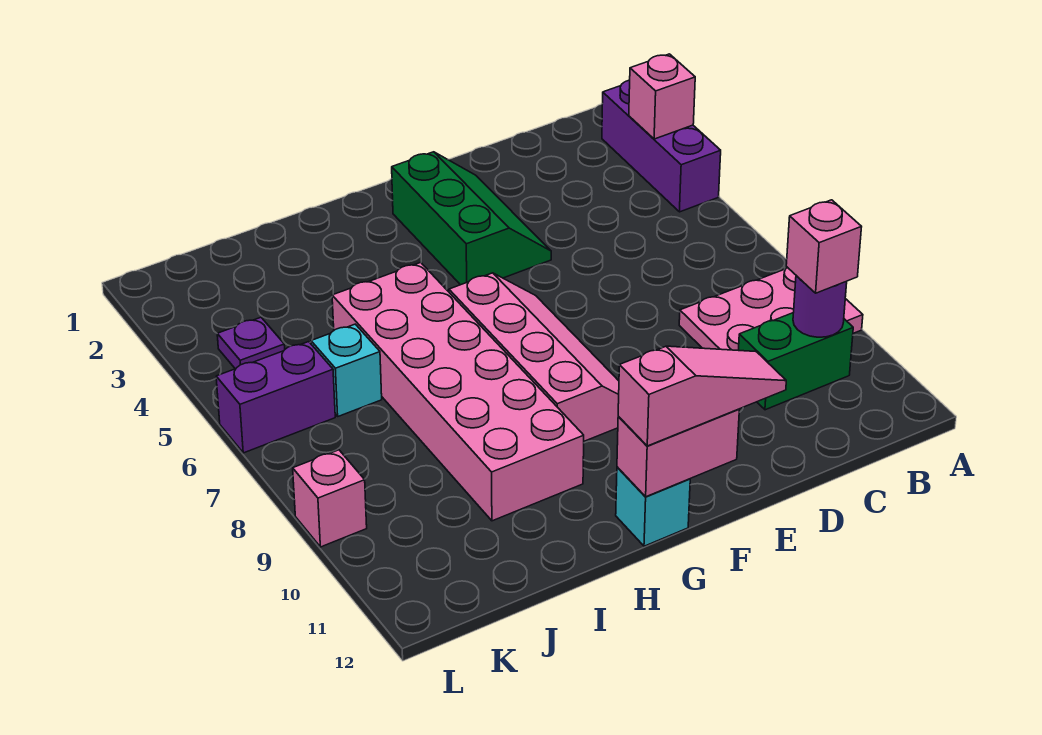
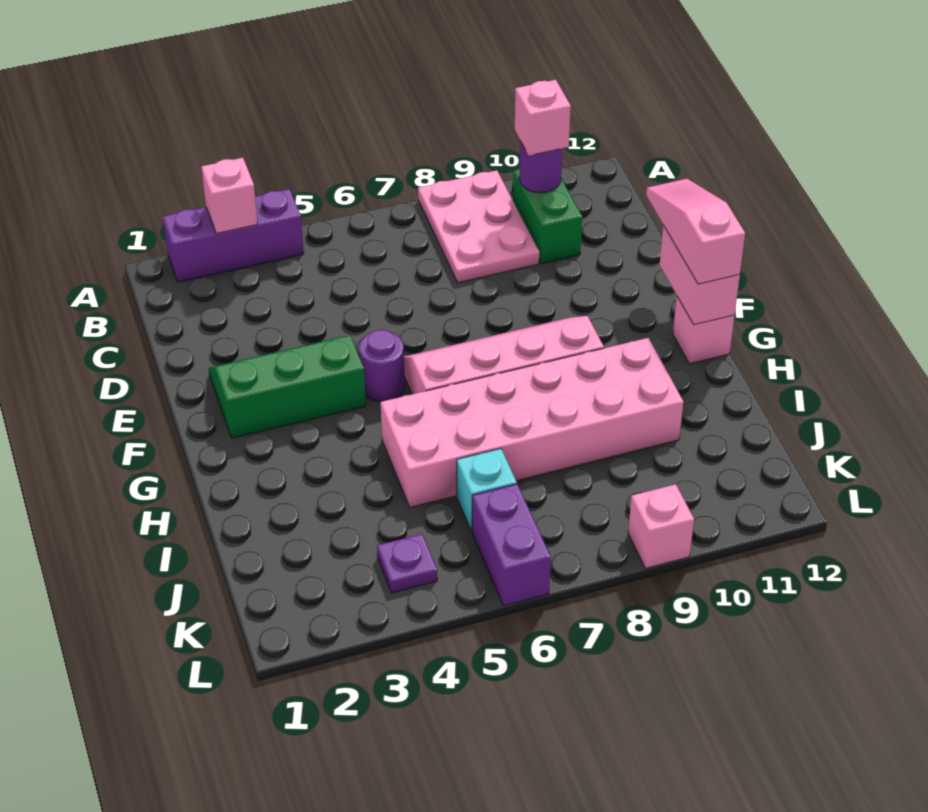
none -> purple round brick F5 level 1
cyan brick G12 level 1 -> pink brick G12 level 1

